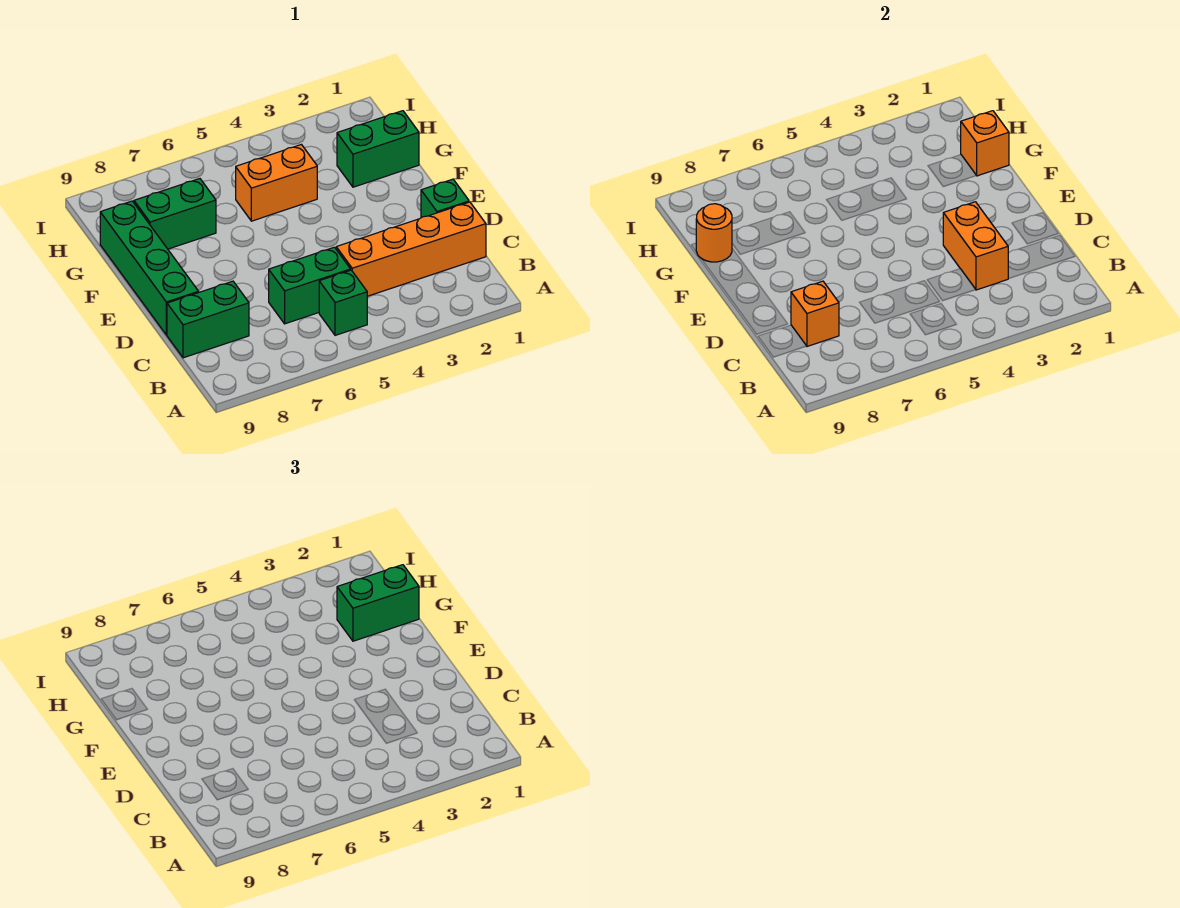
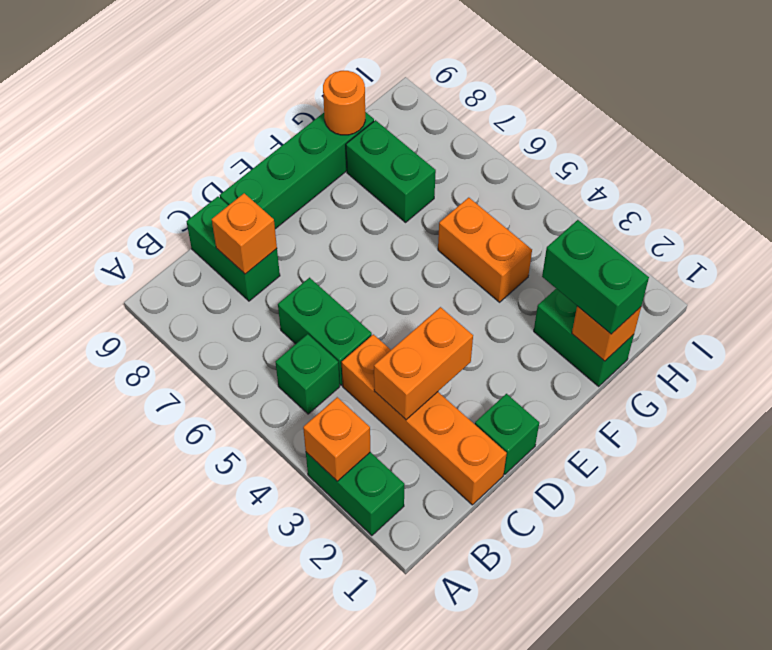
none -> green brick A2:A3 level 1
none -> orange brick A3 level 2

